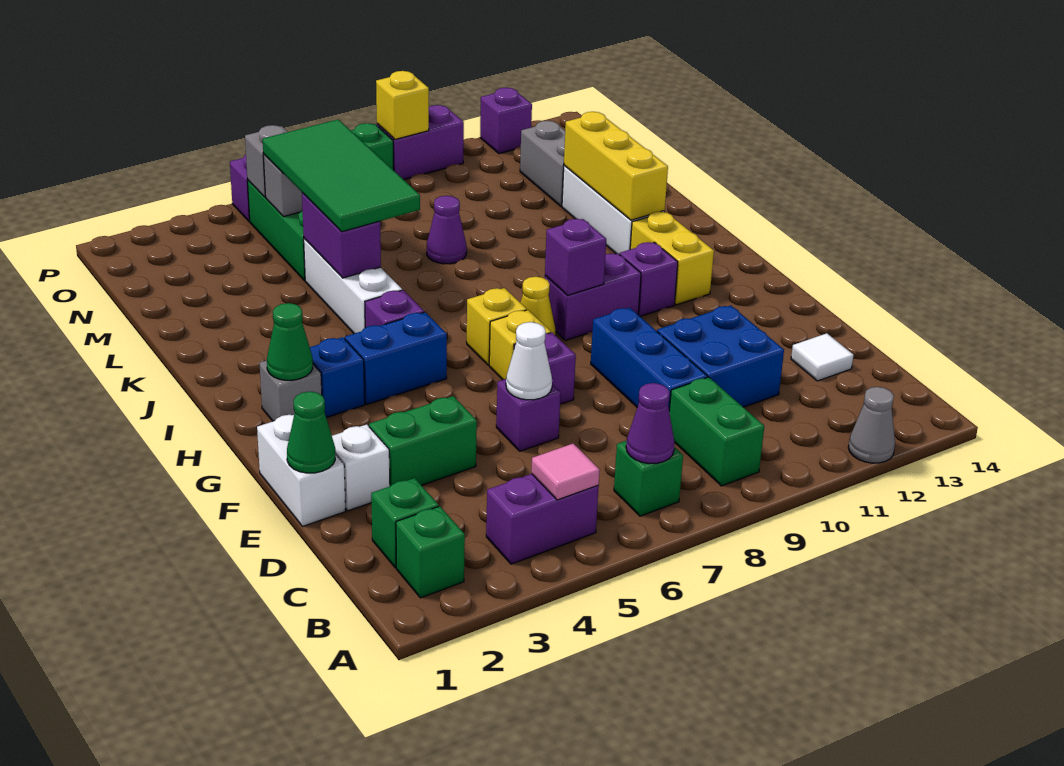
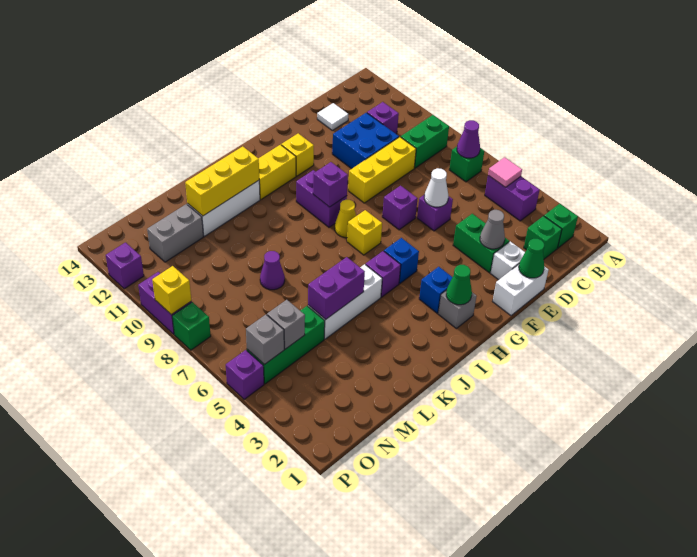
grey cone A12 level 1 -> grey cone E3 level 2
blue brick D9:F9 level 1 -> yellow brick D9:F9 level 1
yellow brick G7 level 1 -> yellow brick G12 level 1
blue brick H4:H5 level 1 -> blue brick H5 level 1
purple brick H11 level 1 -> purple brick C11 level 1
green tile K5:N6 level 3 -> none

